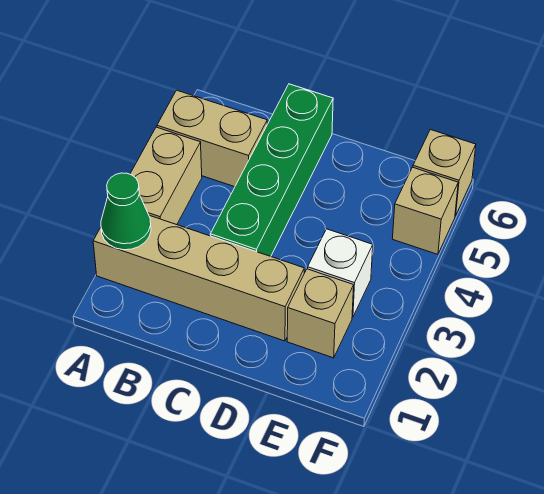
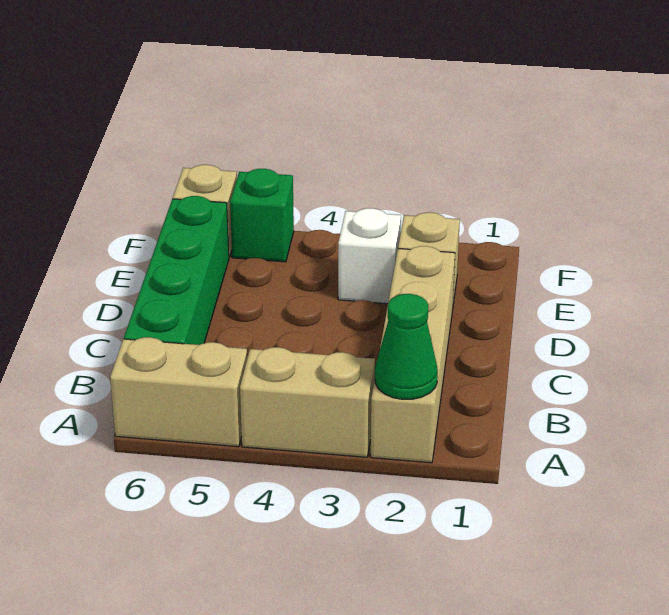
tan brick A5:B5 level 1 -> tan brick A5:A6 level 1
green brick C3:C6 level 1 -> green brick B6:E6 level 1
tan brick F5 level 1 -> green brick F5 level 1

